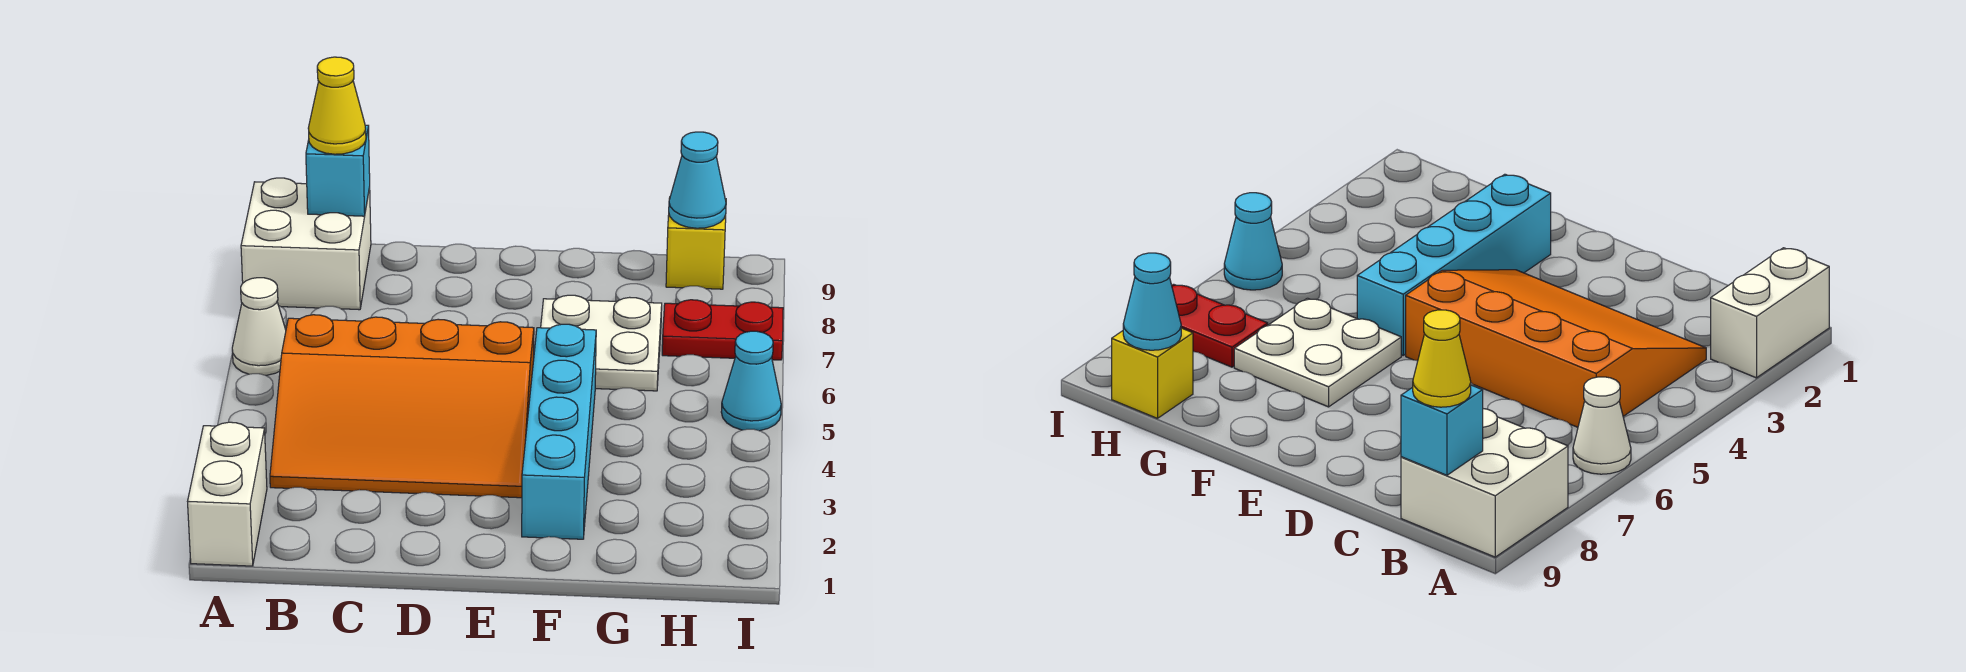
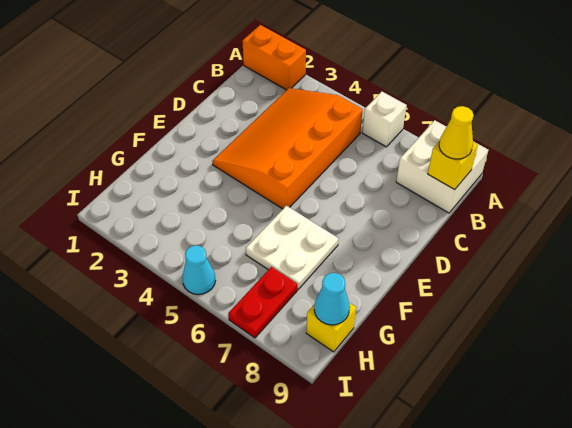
white brick A1:A2 level 1 -> orange brick A1:A2 level 1
white cone A6 level 1 -> white brick A6 level 1
cyan brick B9 level 2 -> yellow brick B9 level 2
cyan brick F2:F5 level 1 -> none

